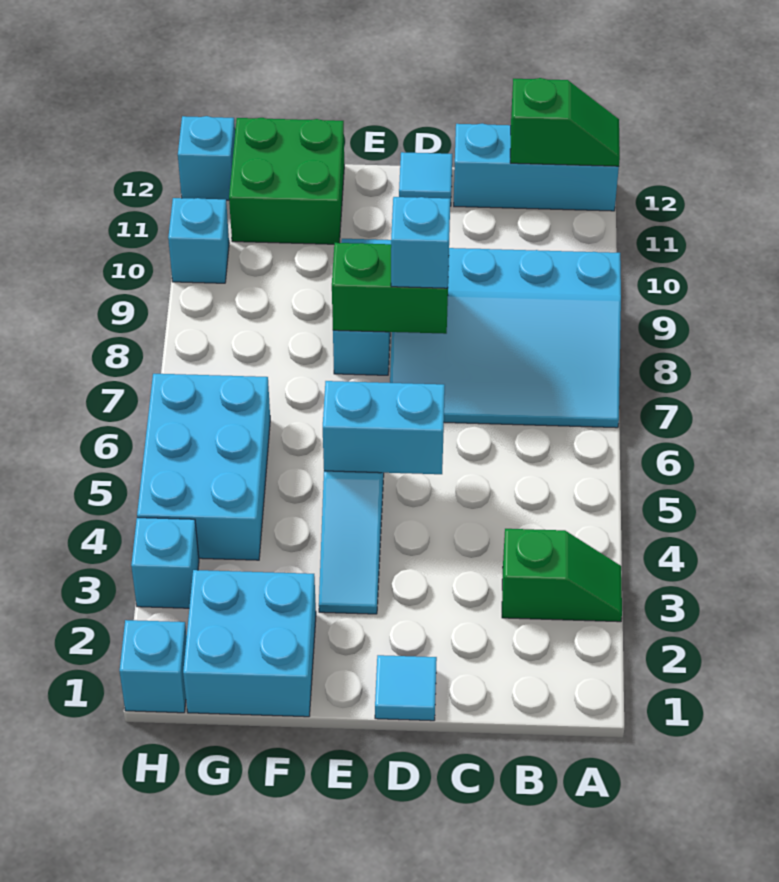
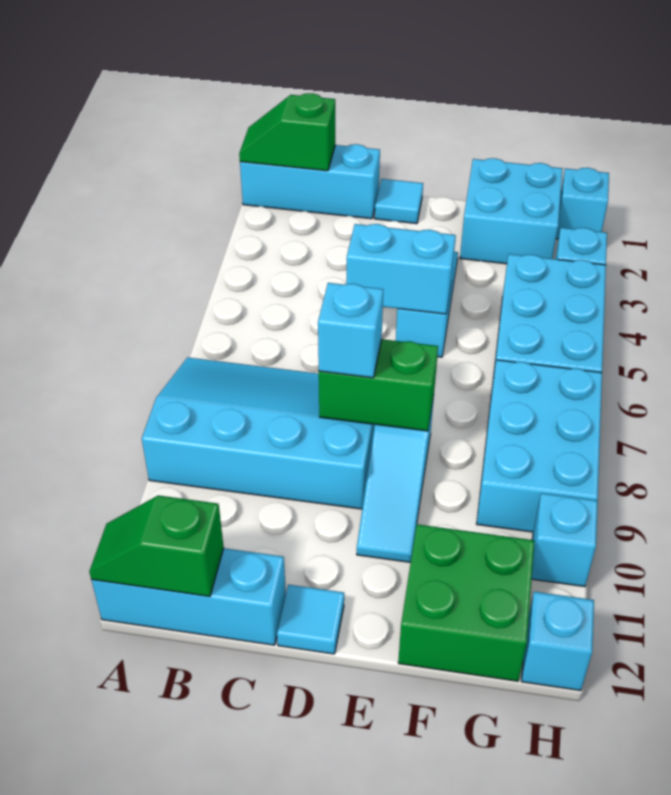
none -> cyan brick A1:C1 level 1
green slope A3:B3 level 1 top B -> green slope A1:B1 level 2 top B
none -> cyan brick G7:H9 level 1

